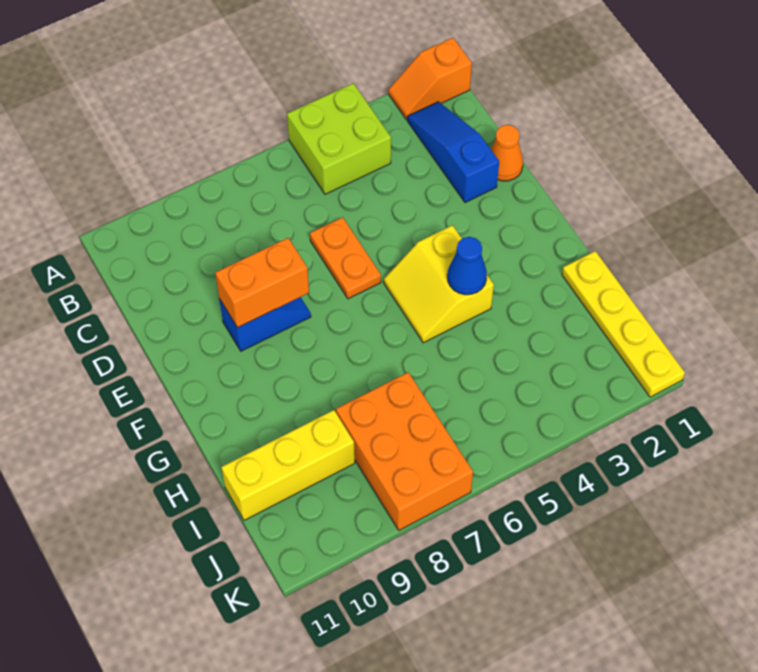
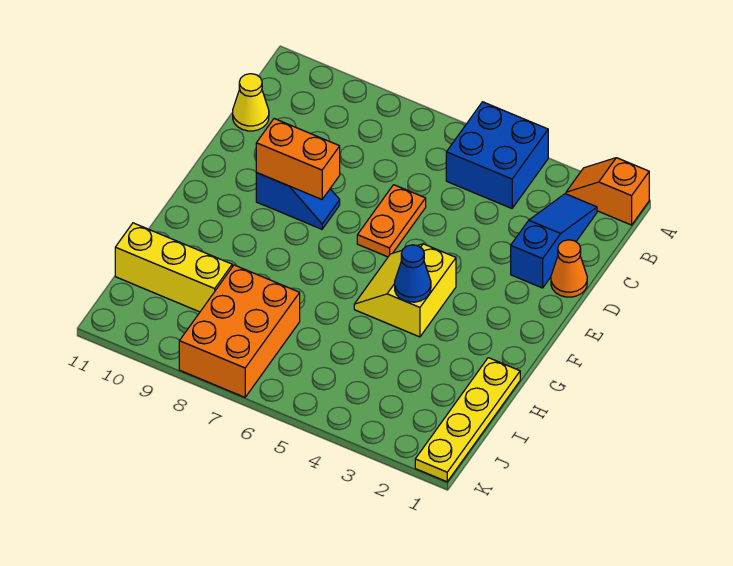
lime brick A4:B5 level 1 -> blue brick A4:B5 level 1
none -> yellow cone C11 level 1

